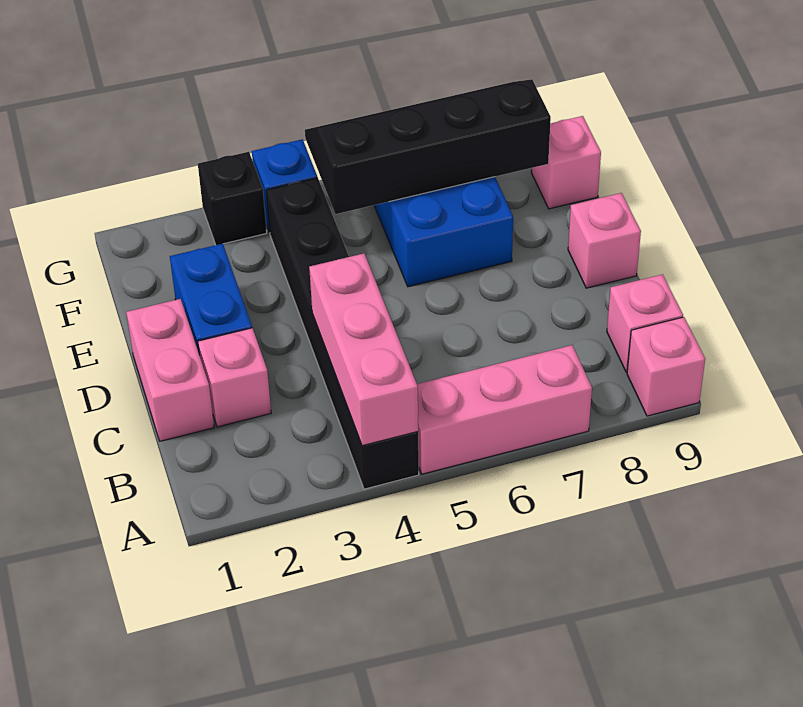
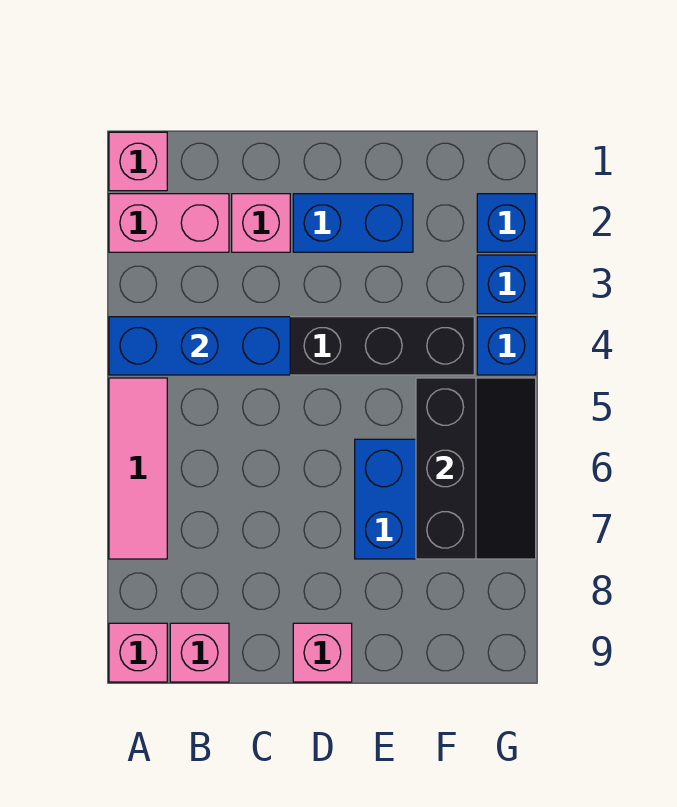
pink brick A4:C4 level 2 -> blue brick A4:C4 level 2
pink brick A5:A7 level 1 -> pink tile A5:A7 level 1
pink brick C1:D1 level 1 -> pink brick A2:B2 level 1
black slope F5:G8 level 2 top F -> black slope F5:G7 level 2 top F
pink brick F9 level 1 -> pink brick A1 level 1
none -> blue brick G2 level 1
black brick G3 level 1 -> blue brick G3 level 1

